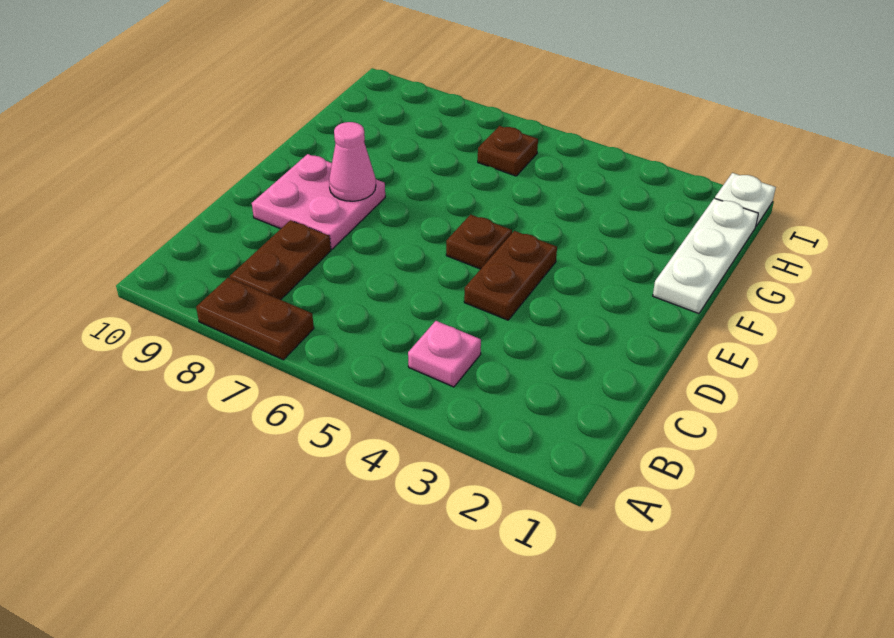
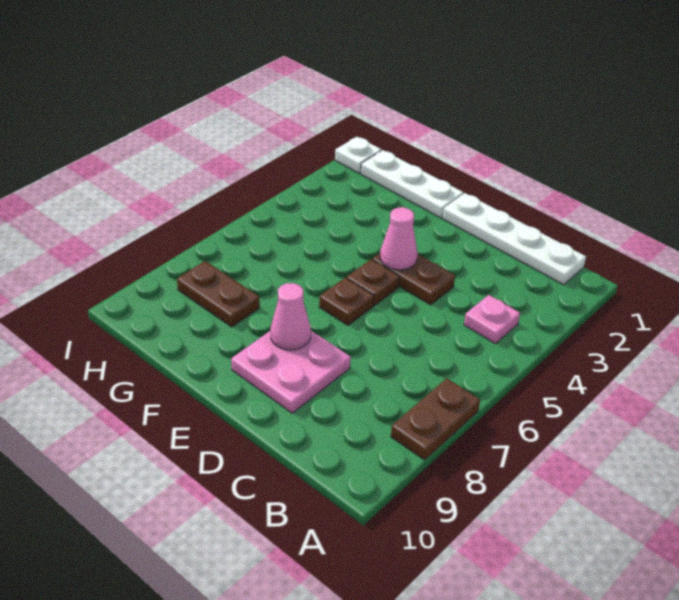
none -> white plate B1:E1 level 1
brown plate B8:C8 level 1 -> brown plate G8:H8 level 1
none -> pink cone E4 level 2
brown plate H6 level 1 -> brown plate E6 level 1

